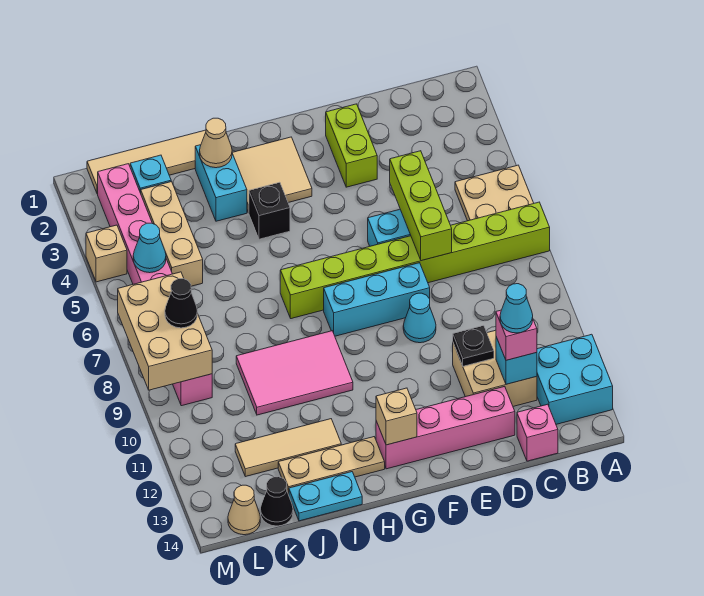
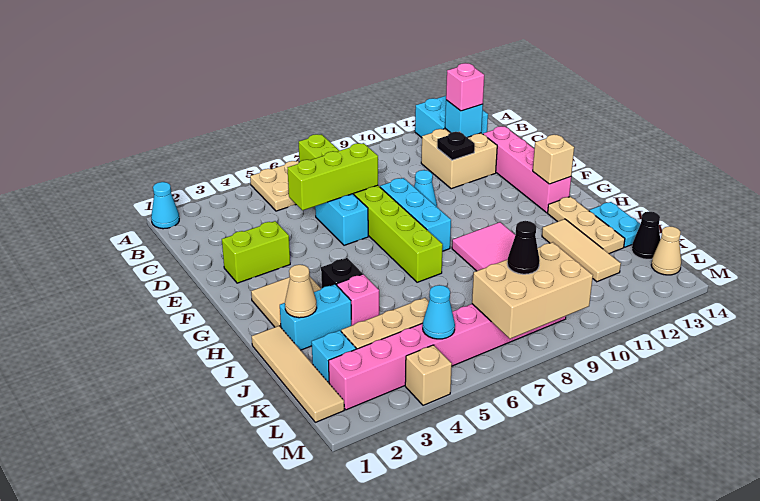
cyan cone C12 level 4 -> cyan cone A1 level 1
pink brick C14 level 1 -> pink brick I4 level 1

